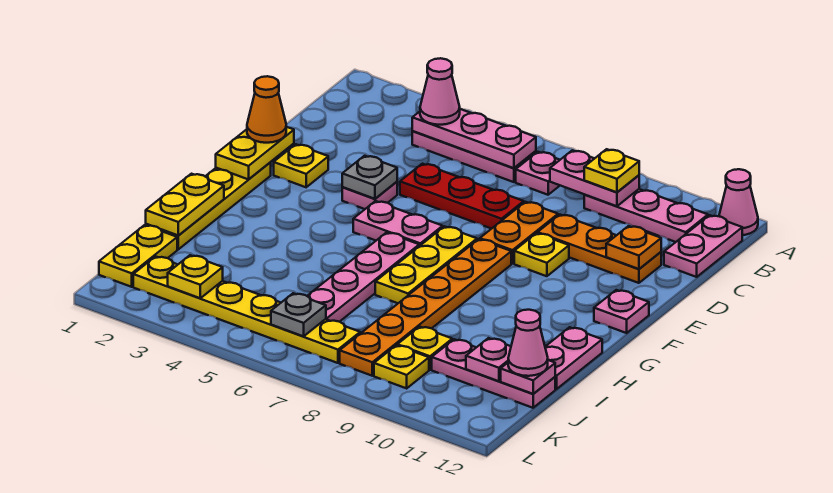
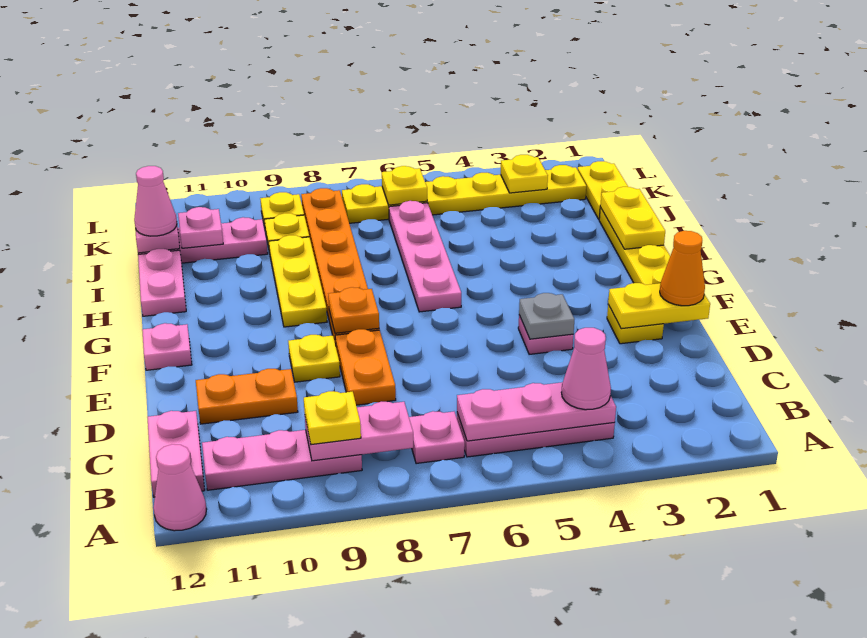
red plate D5:D7 level 1 -> none
orange plate D9:D11 level 1 -> orange plate D10:D11 level 1
orange plate D11 level 2 -> orange plate F8 level 2
yellow plate E1:F1 level 2 -> yellow plate E1:E2 level 2
pink plate F5:F6 level 1 -> none
yellow plate F7:H7 level 1 -> yellow plate G9:I9 level 1
grey plate K6 level 2 -> yellow plate K6 level 2

